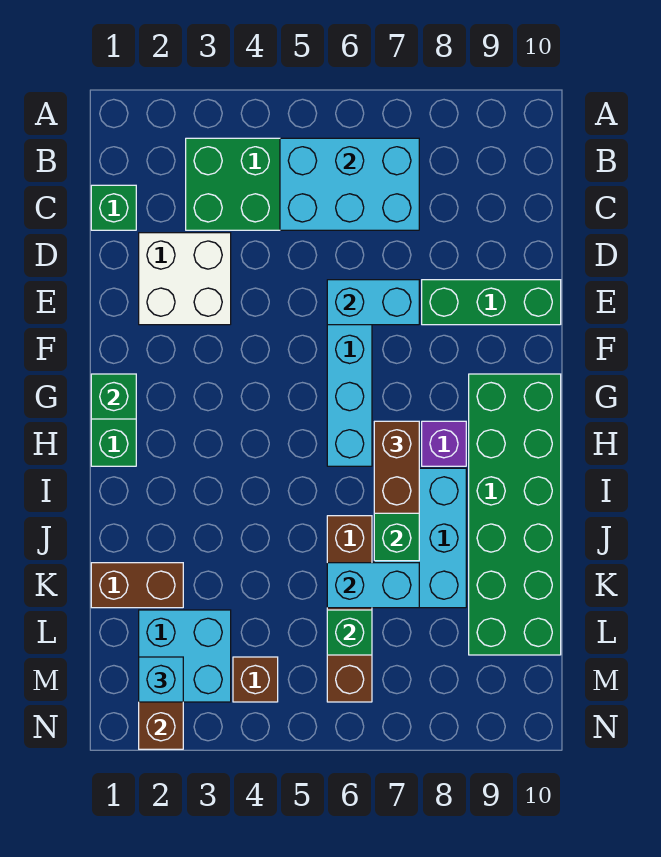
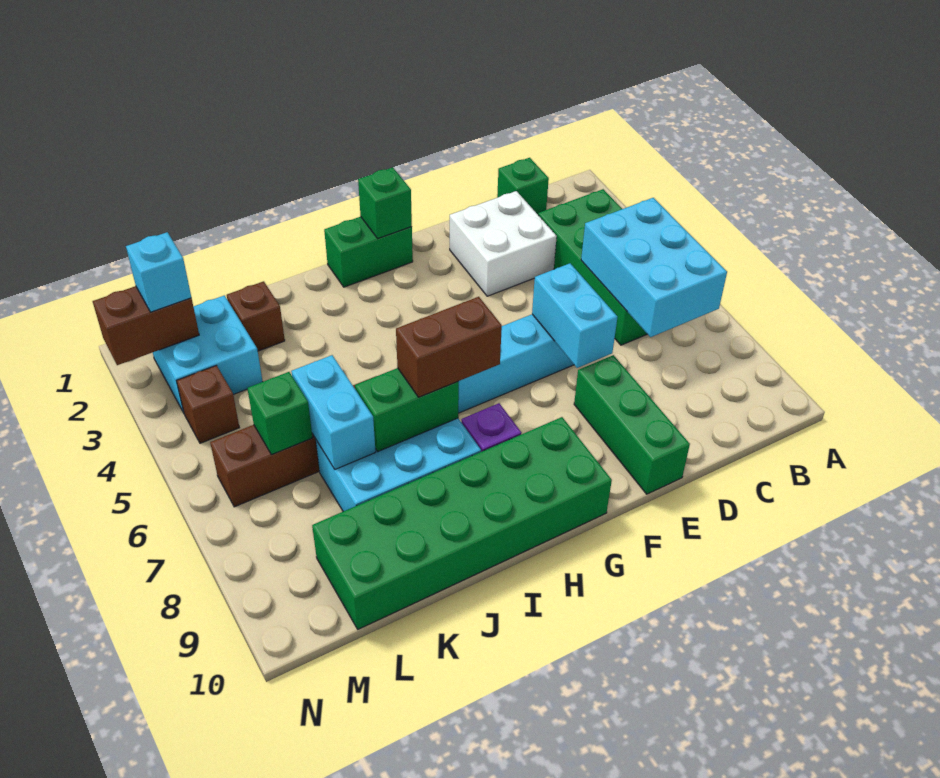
brown brick K1:K2 level 1 -> brown brick K2 level 1

